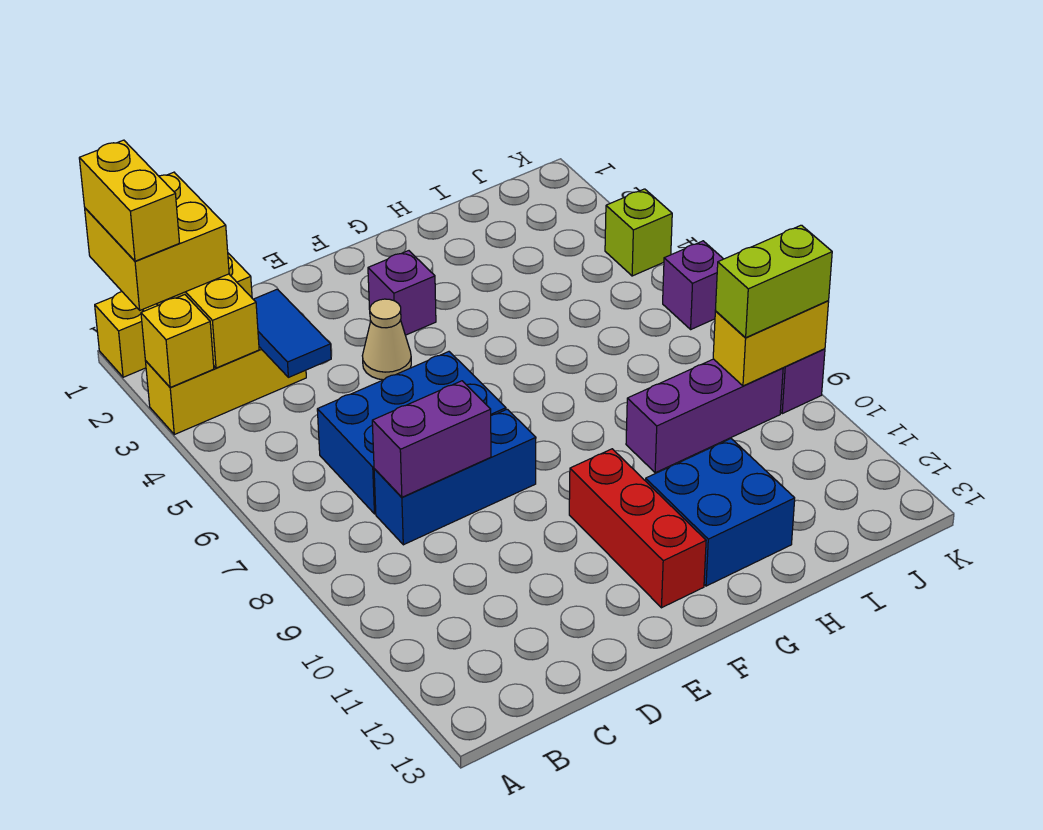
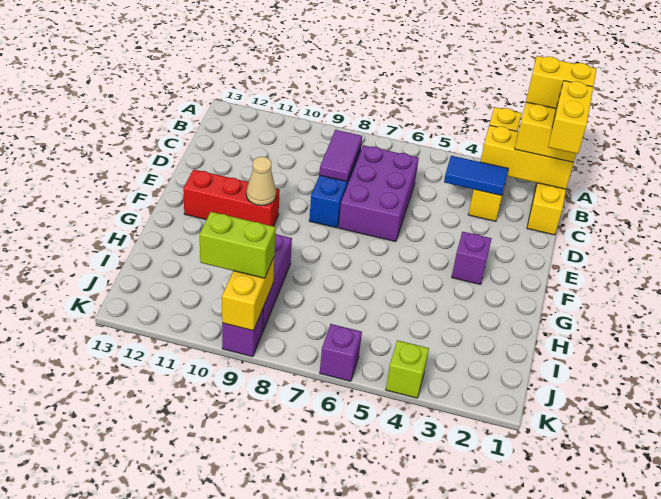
none -> yellow brick B1:C1 level 4
blue brick C6:E7 level 1 -> purple brick C6:E7 level 1
purple brick C8:D8 level 2 -> purple tile C8:D8 level 2
tan cone E4 level 1 -> tan cone F10 level 2
blue brick G11:H12 level 1 -> none
lime brick J9:K9 level 3 -> lime brick J9:J10 level 3

